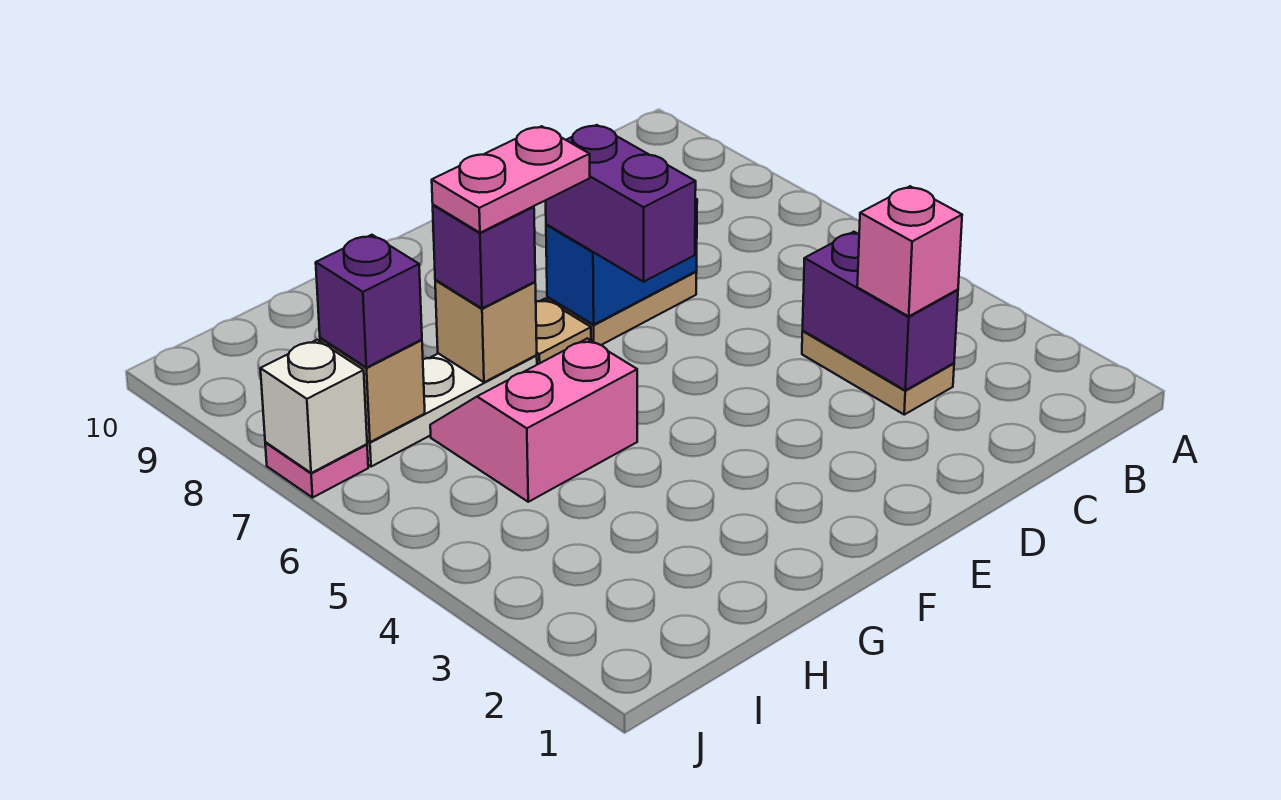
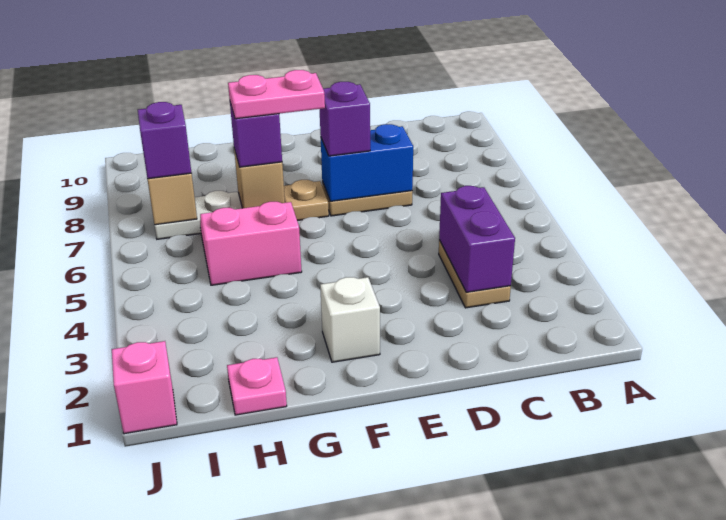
pink brick C3 level 3 -> pink brick J1 level 1
purple brick E6:E7 level 3 -> purple brick E7 level 3
pink plate J7 level 1 -> pink plate H1 level 1
white brick J7 level 2 -> white brick F2 level 1

